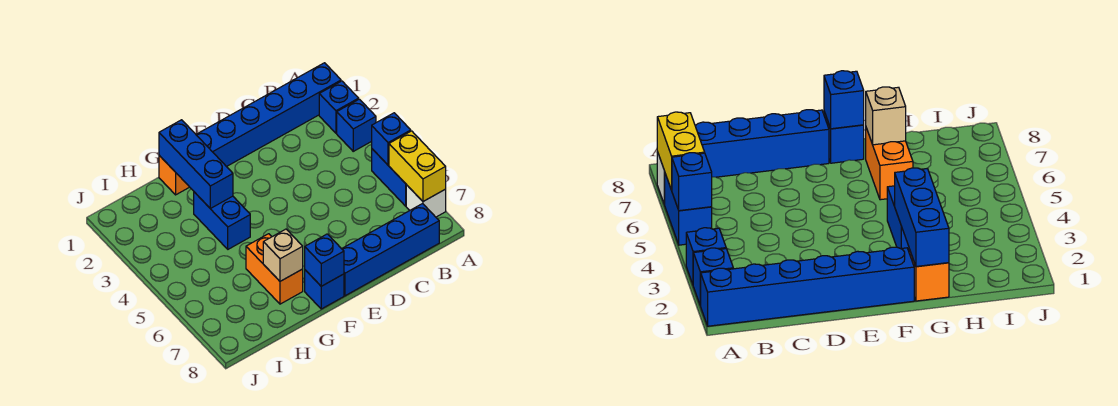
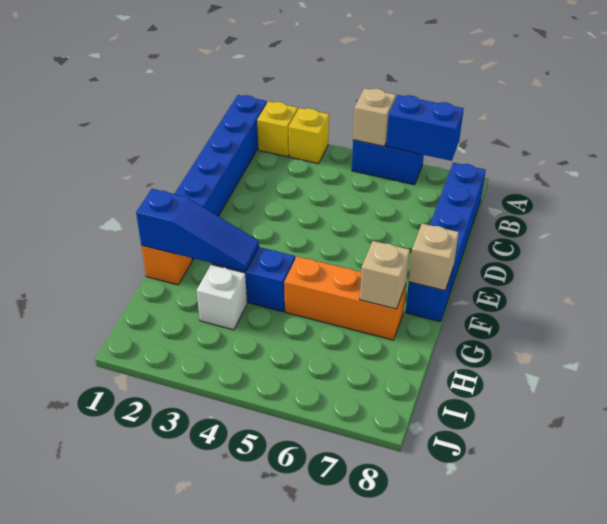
blue brick A2 level 1 -> yellow brick A2 level 1
blue brick A3 level 1 -> yellow brick A3 level 1
blue brick A5 level 2 -> tan brick A5 level 2
yellow brick A6:A7 level 2 -> blue brick A6:A7 level 2
white brick A7 level 1 -> white brick H3 level 1
blue brick F8 level 2 -> tan brick F8 level 2
blue brick G1:G3 level 2 -> blue slope G1:G3 level 2 top 1
orange brick G6:G7 level 1 -> orange brick G5:G7 level 1

